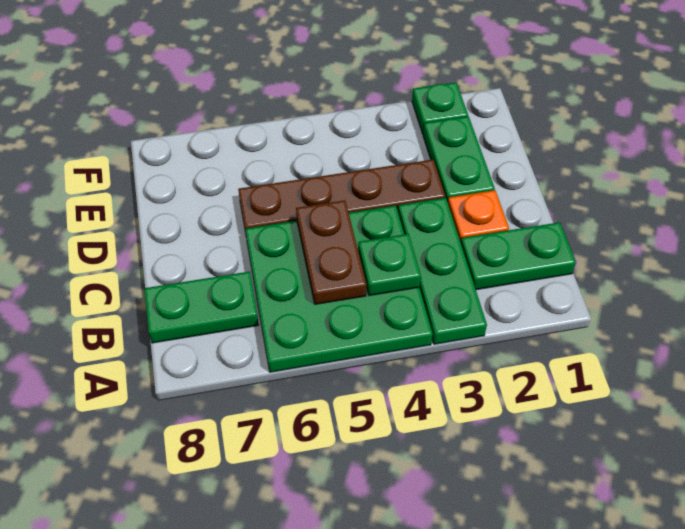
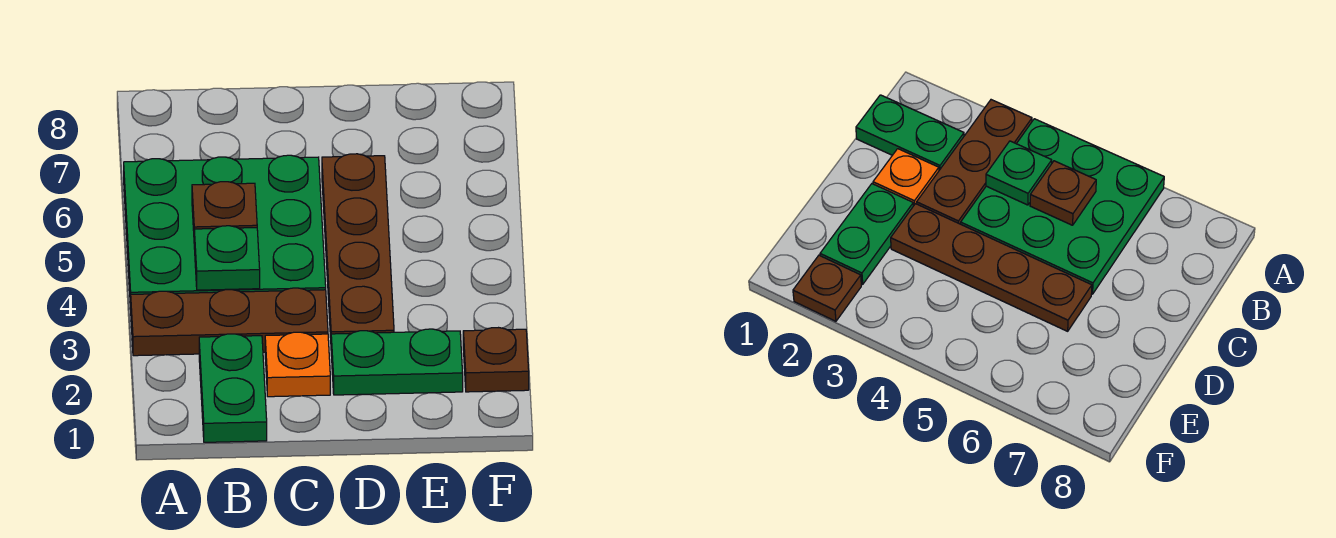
green plate A3:C3 level 1 -> brown plate A3:C3 level 1
brown plate B5:C5 level 2 -> brown plate B5 level 2
green plate B7:B8 level 1 -> none
green plate F2 level 1 -> brown plate F2 level 1

